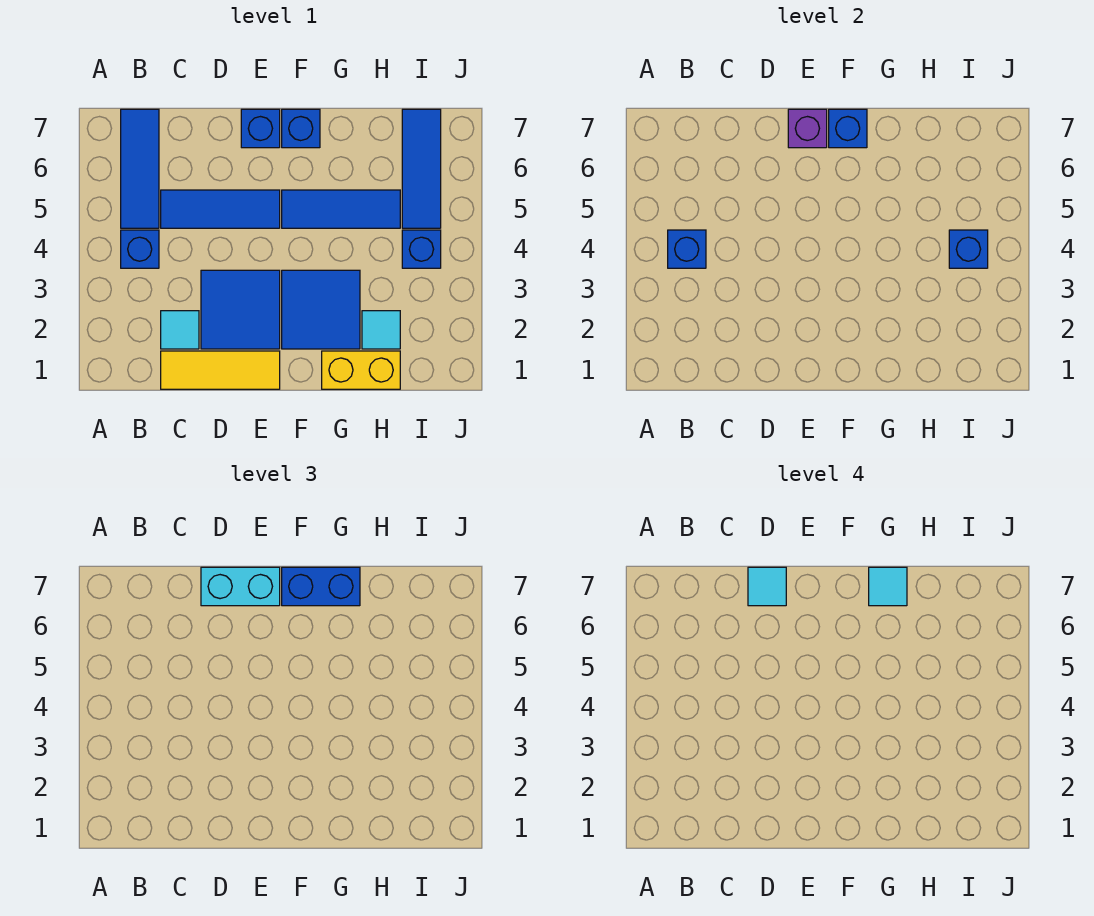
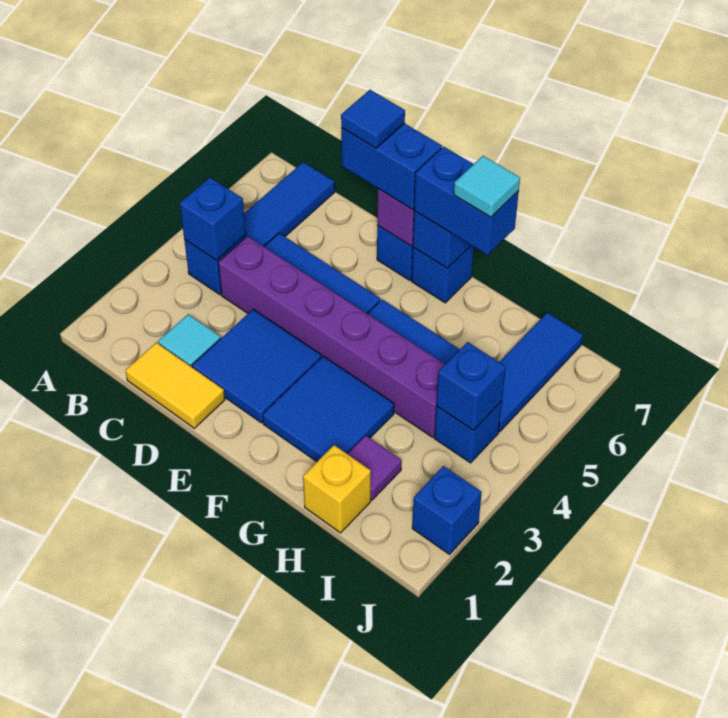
yellow tile C1:E1 level 1 -> yellow tile C1:D1 level 1
none -> purple brick C4:H4 level 1
cyan brick D7:E7 level 3 -> blue brick D7:E7 level 3
cyan tile D7 level 4 -> blue tile D7 level 4
yellow brick G1:H1 level 1 -> yellow brick H1 level 1
cyan tile H2 level 1 -> purple tile H2 level 1
none -> blue brick J2 level 1

